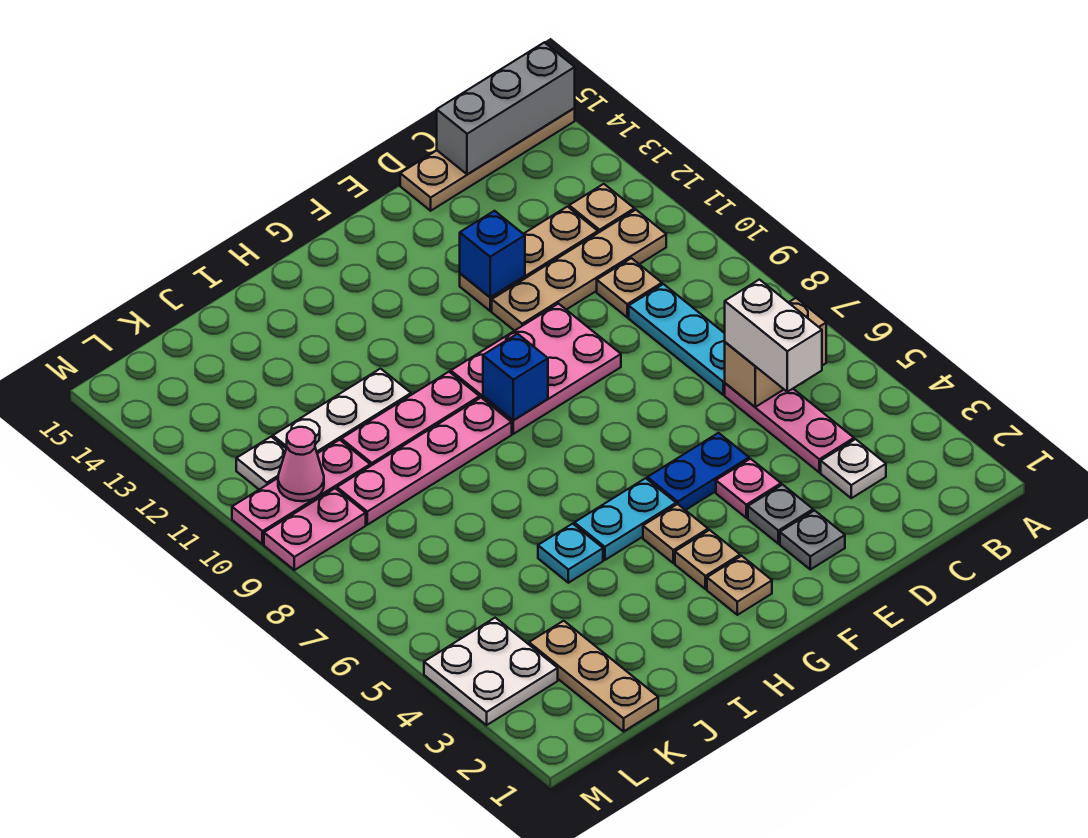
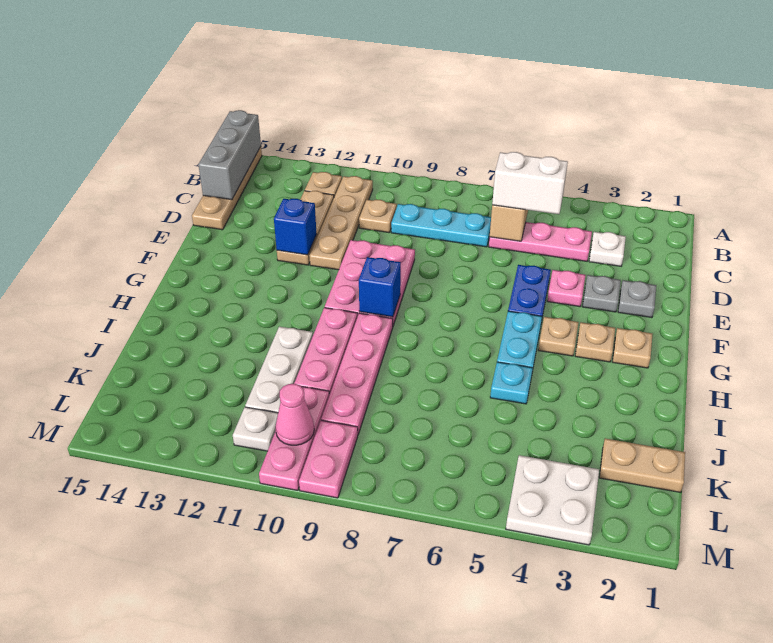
tan plate K1:K3 level 1 -> tan plate K1:K2 level 1

